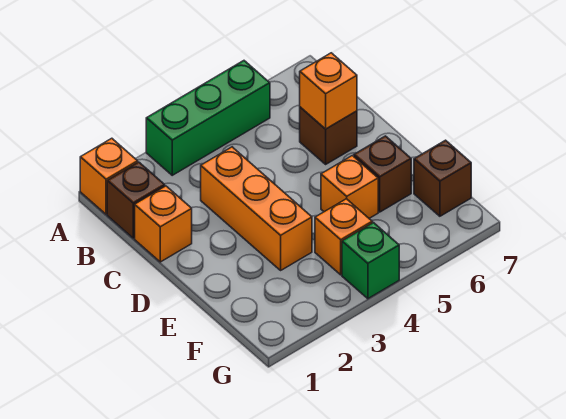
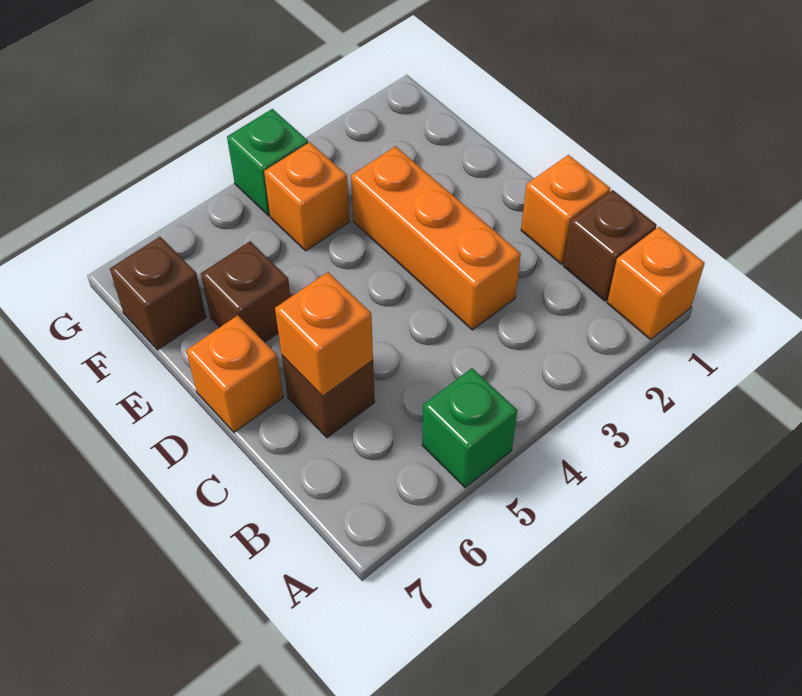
green brick A3:A5 level 1 -> green brick A5 level 1
orange brick E5 level 1 -> orange brick D7 level 1

